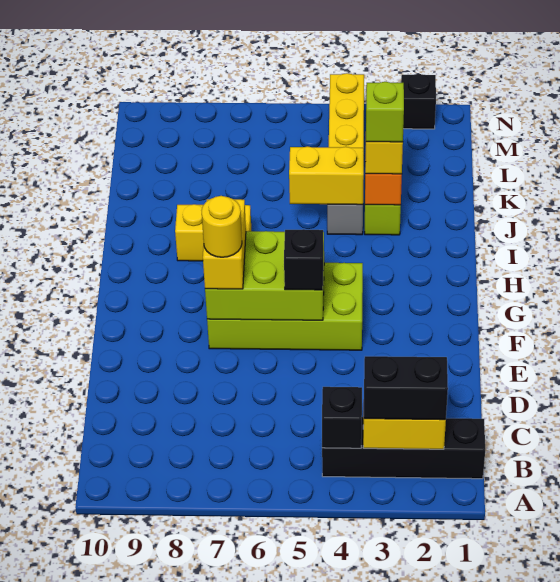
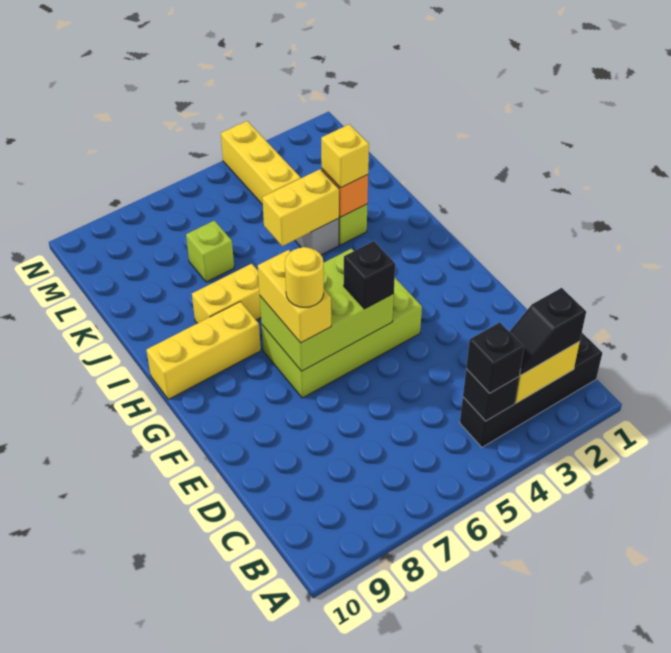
black brick B2:B3 level 3 -> black slope B2:B3 level 3 top 2
none -> yellow brick H8:H10 level 1
lime brick J3 level 4 -> lime brick K7 level 1
black brick N2 level 1 -> black brick B4 level 3

